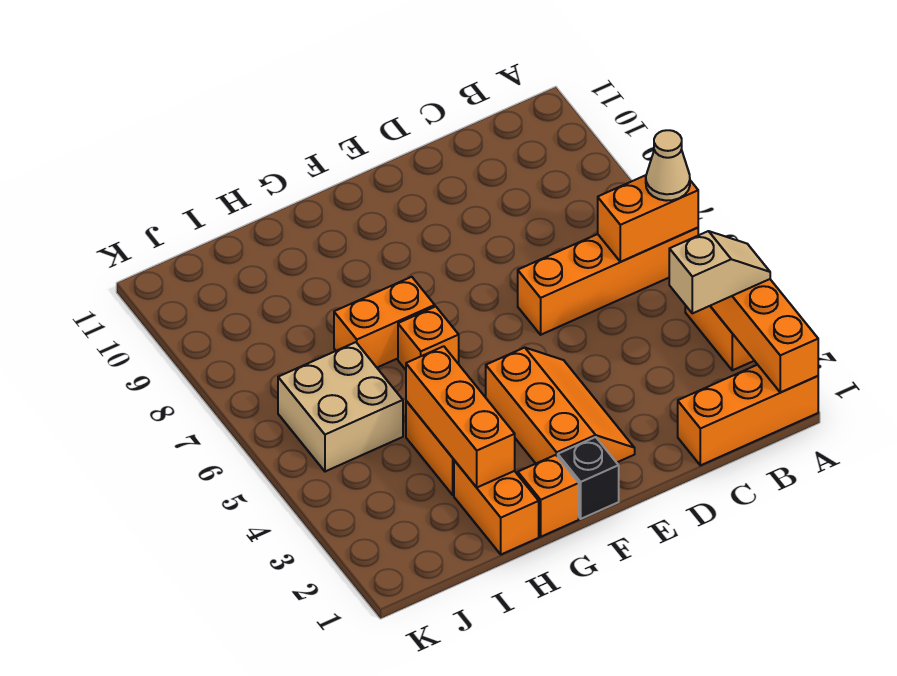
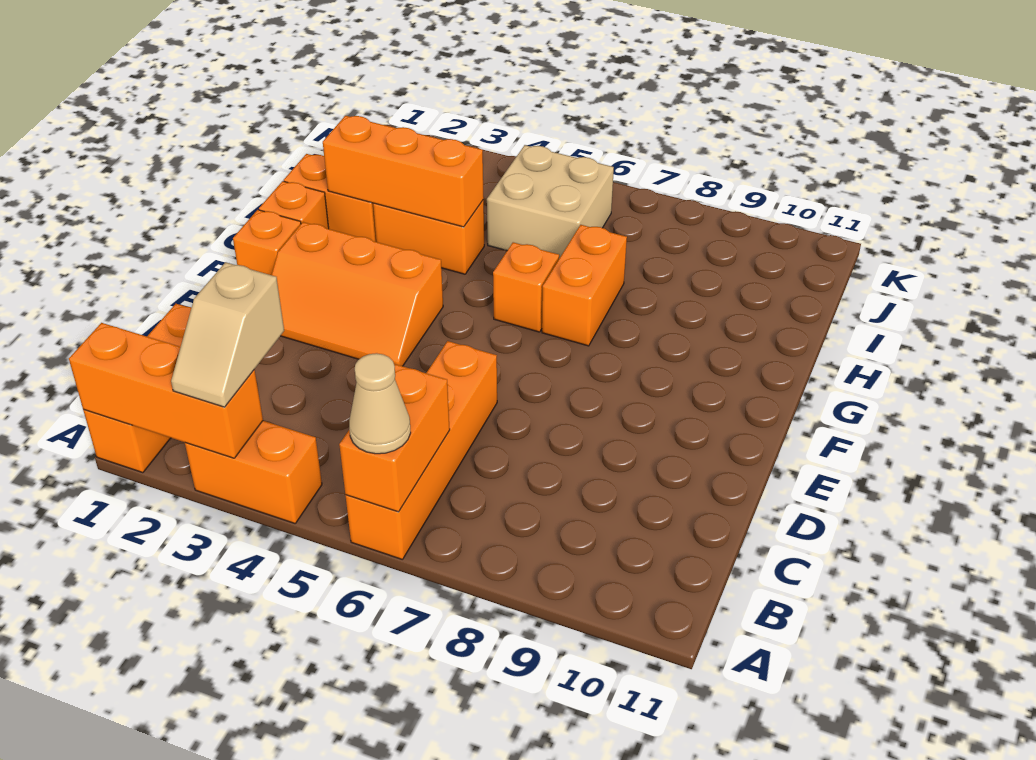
black brick F1 level 1 -> orange brick F1 level 1

